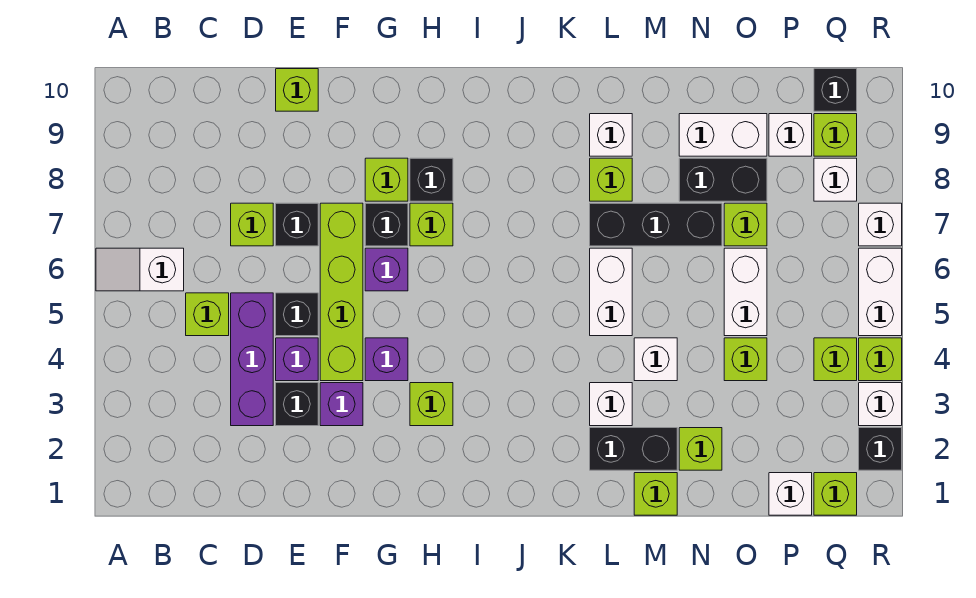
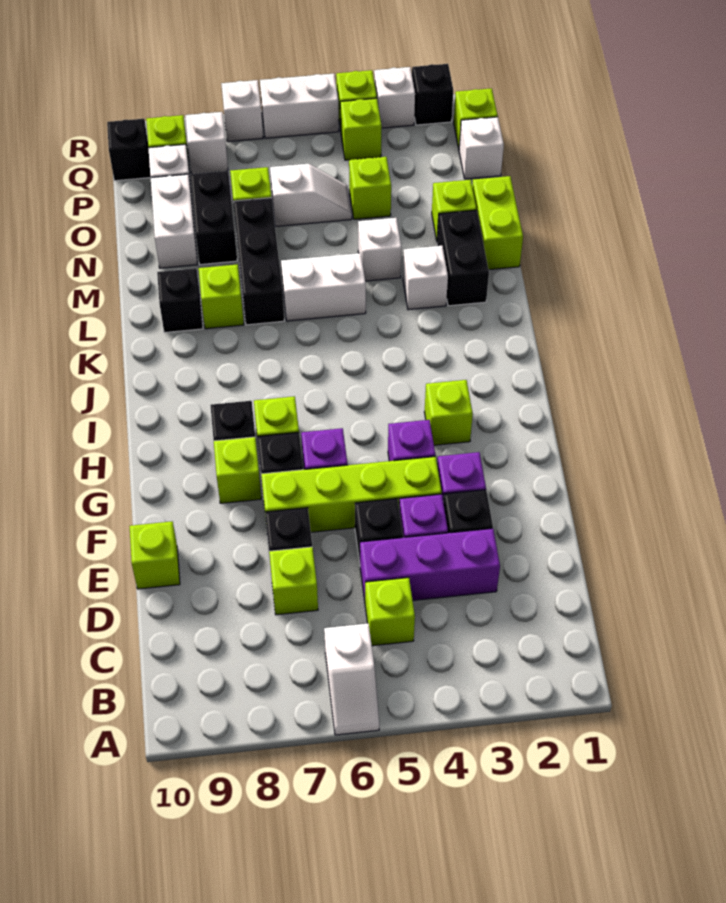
white brick L9 level 1 -> black brick L9 level 1
lime brick M1 level 1 -> lime brick M1:N1 level 1
white brick O5:O6 level 1 -> white slope O5:O6 level 1 top 6

